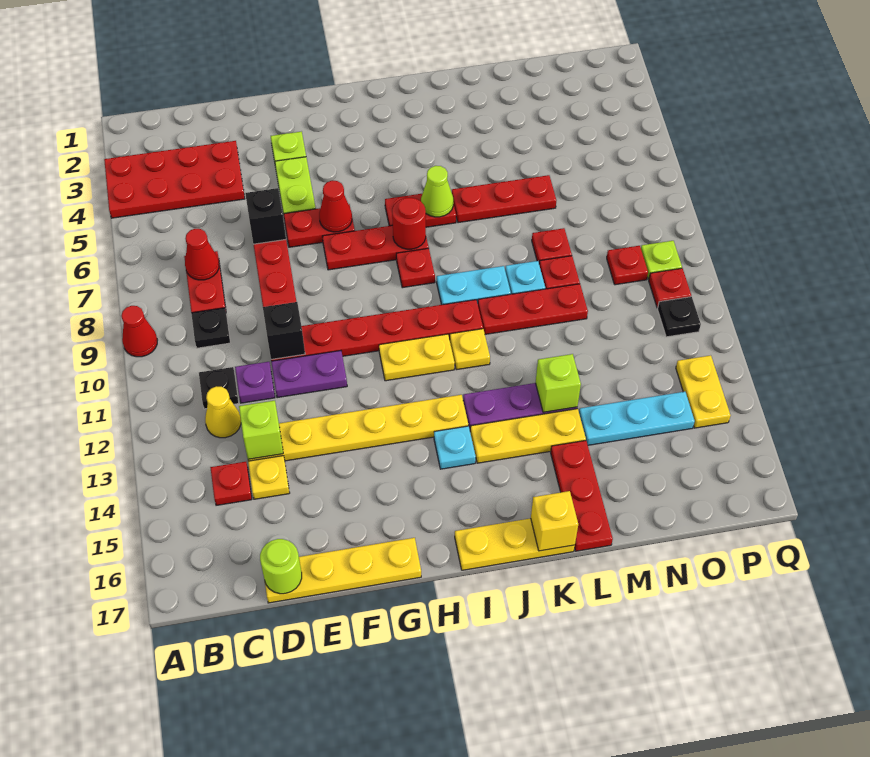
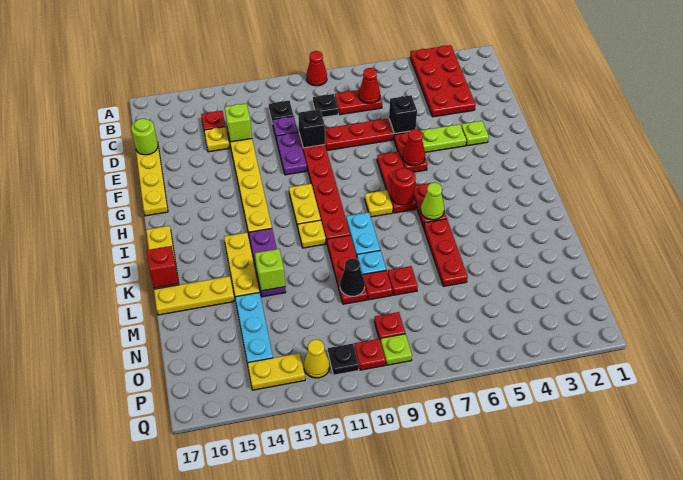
yellow cone C12 level 1 -> yellow cone P12 level 1
red plate I8 level 1 -> yellow plate I8 level 1
cyan plate I14 level 1 -> none
yellow brick K17 level 2 -> red brick K17 level 2
red plate L15:L17 level 1 -> yellow plate L15:L17 level 1
none -> black cone M10 level 2

